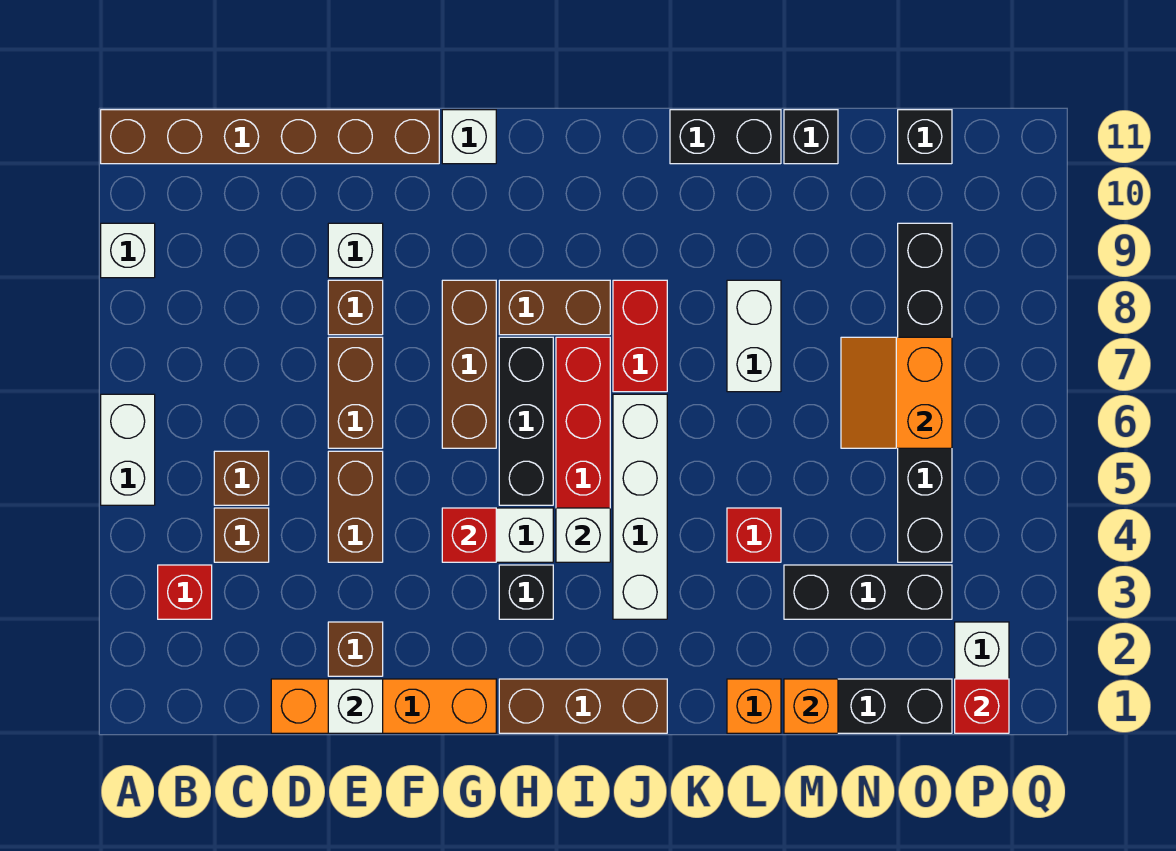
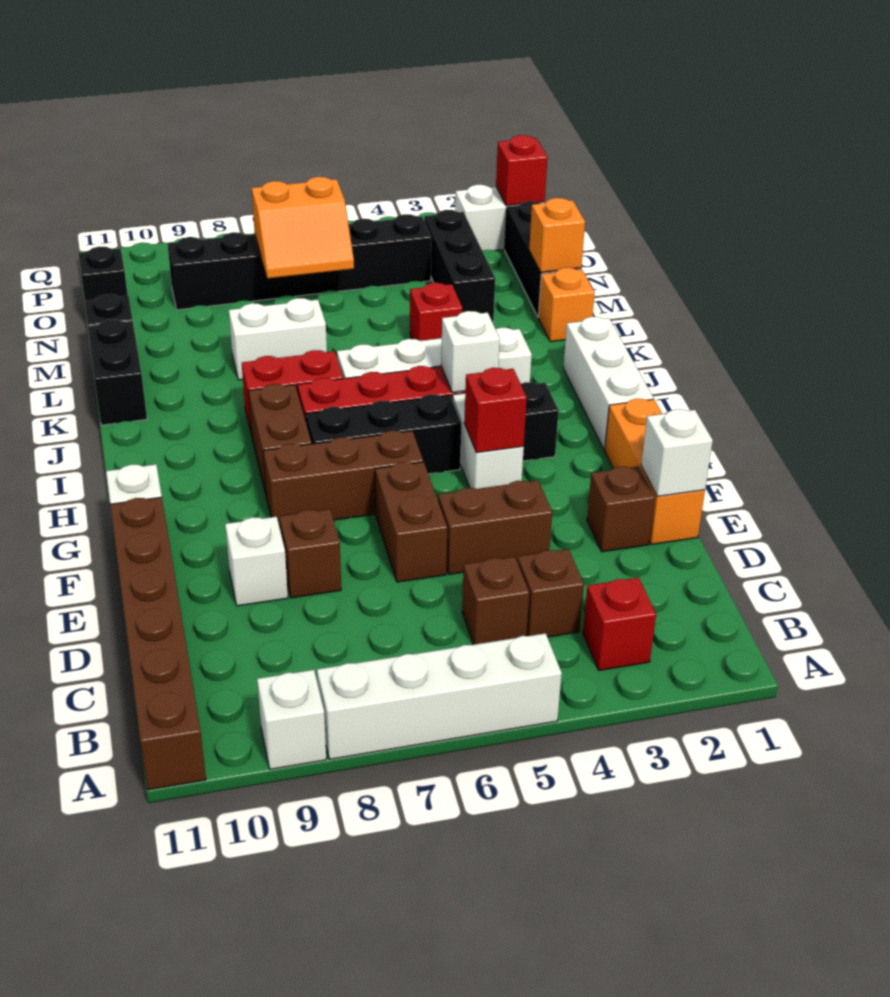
white brick A5:A6 level 1 -> white brick A5:A8 level 1
orange brick D1:G1 level 1 -> orange brick E1:G1 level 1
brown brick E6:E7 level 1 -> brown brick E6:F6 level 1
brown brick H1:J1 level 1 -> white brick H1:J1 level 1

